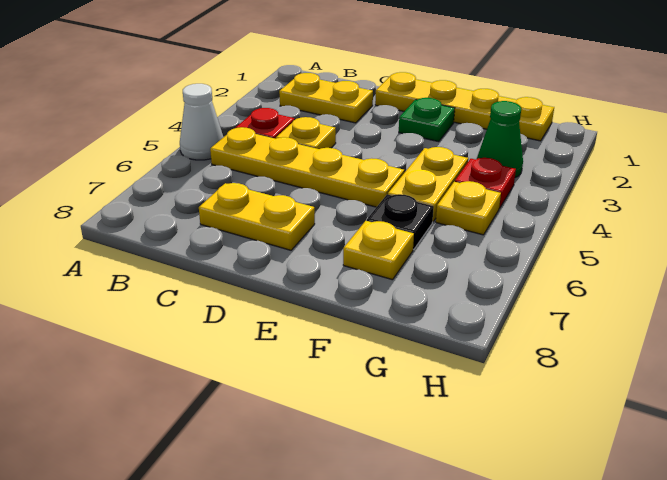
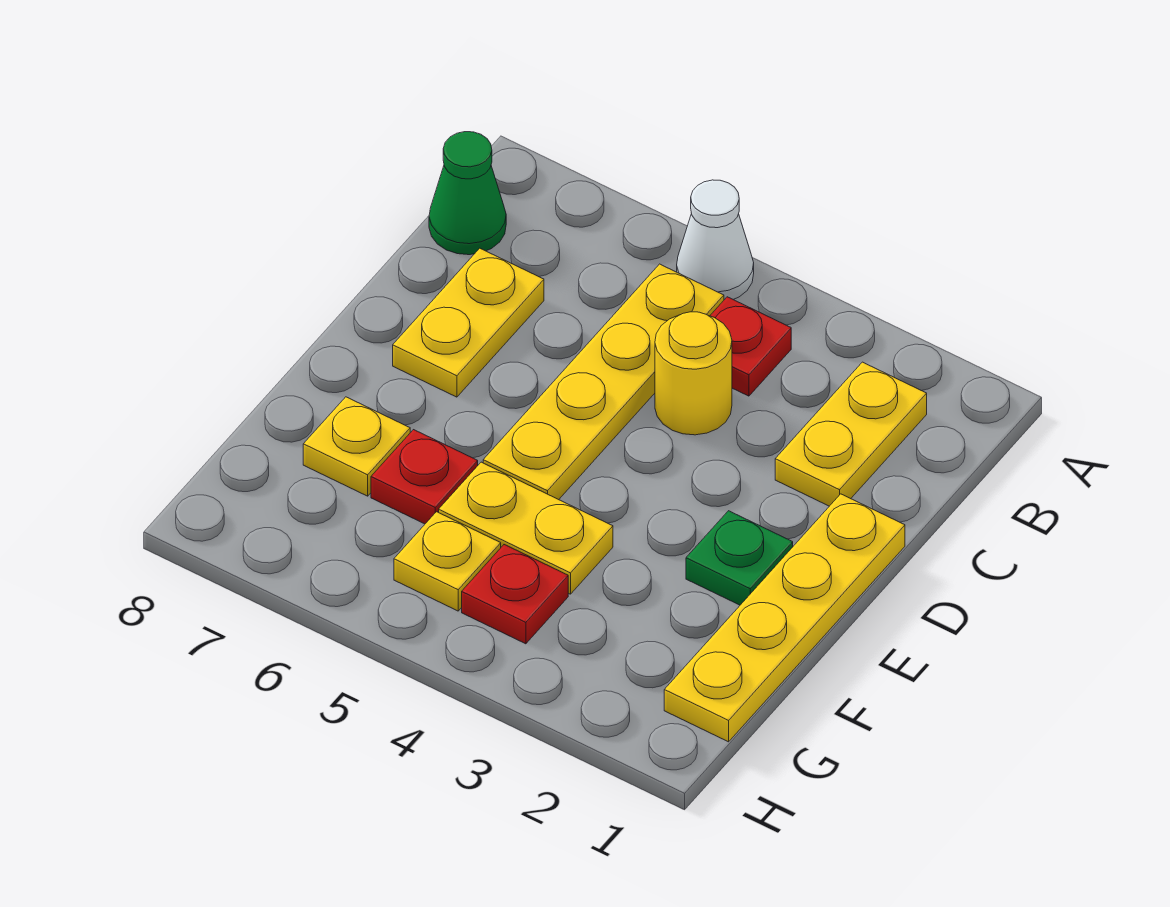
yellow plate C4 level 1 -> yellow round brick C4 level 1
black plate F6 level 1 -> red plate F6 level 1
green cone G3 level 1 -> green cone B8 level 1

